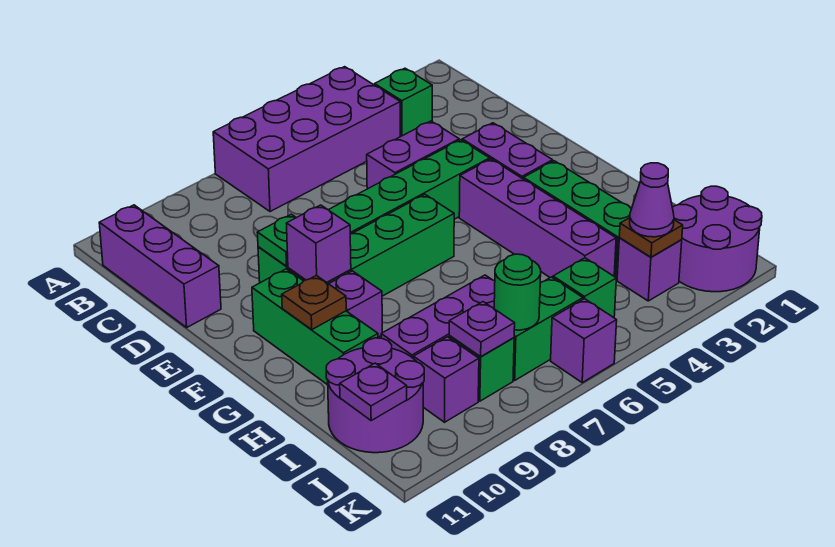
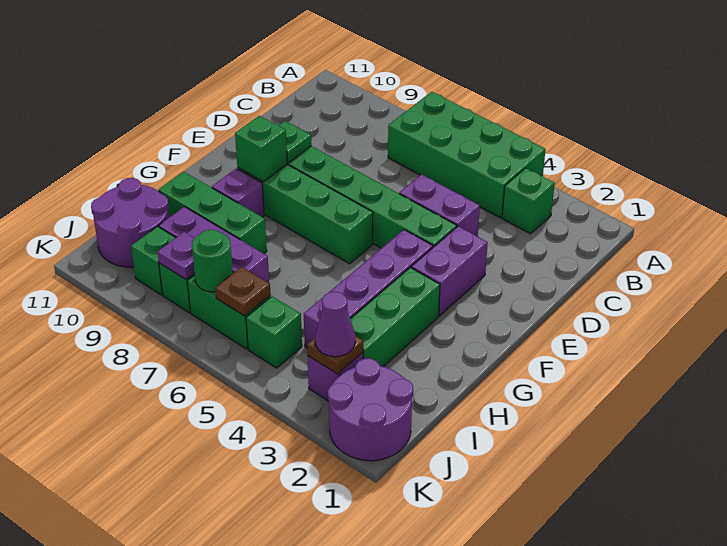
purple brick A4:B7 level 1 -> green brick A4:B7 level 1
purple brick B11:D11 level 1 -> none
purple brick F9 level 2 -> green brick F9 level 2
green brick F10:H10 level 1 -> green brick H8:H10 level 1
brown plate G10 level 2 -> brown plate J6 level 2
purple brick J9 level 1 -> green brick J9 level 1
purple plate J11 level 2 -> none
purple brick K6 level 1 -> none

